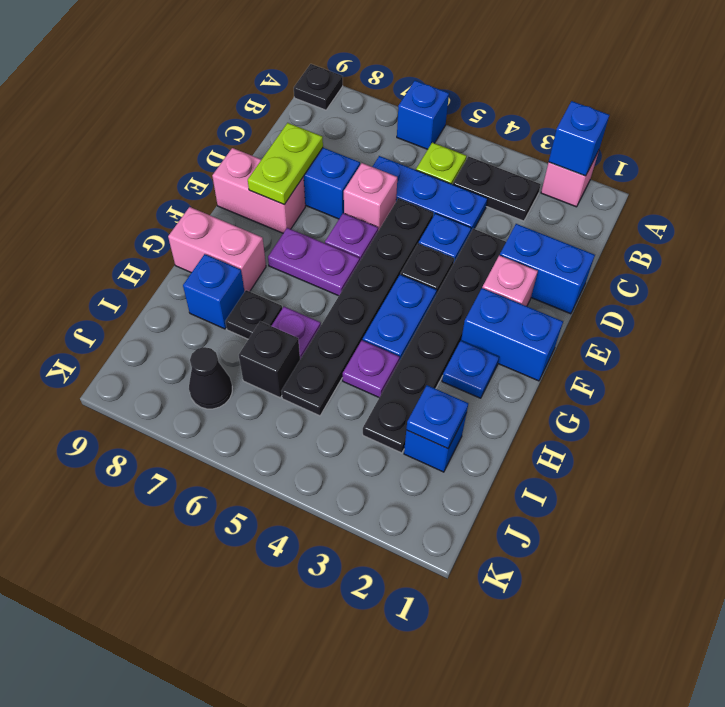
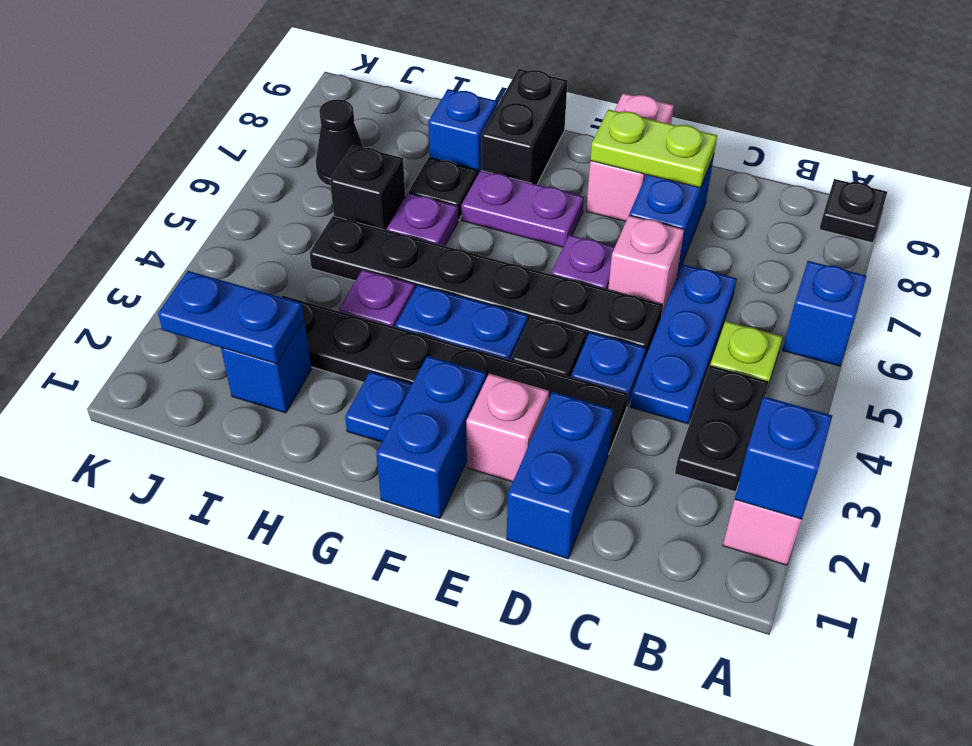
purple plate F6:F7 level 1 -> purple plate F7:G7 level 1
pink brick G8:G9 level 1 -> black brick G8:G9 level 1
blue plate I2 level 2 -> blue plate I2:J2 level 2

